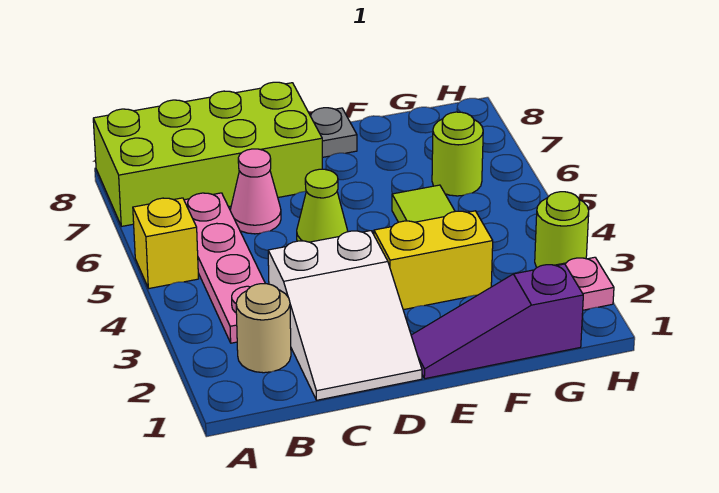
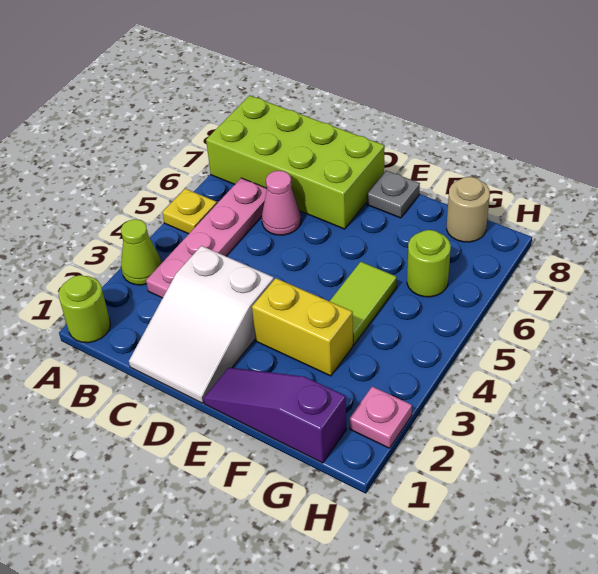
yellow brick A5 level 1 -> yellow plate A5 level 1
tan round brick B2 level 1 -> tan round brick G8 level 1
lime cone D5 level 1 -> lime cone A3 level 1
lime round brick H3 level 1 -> lime round brick A1 level 1

